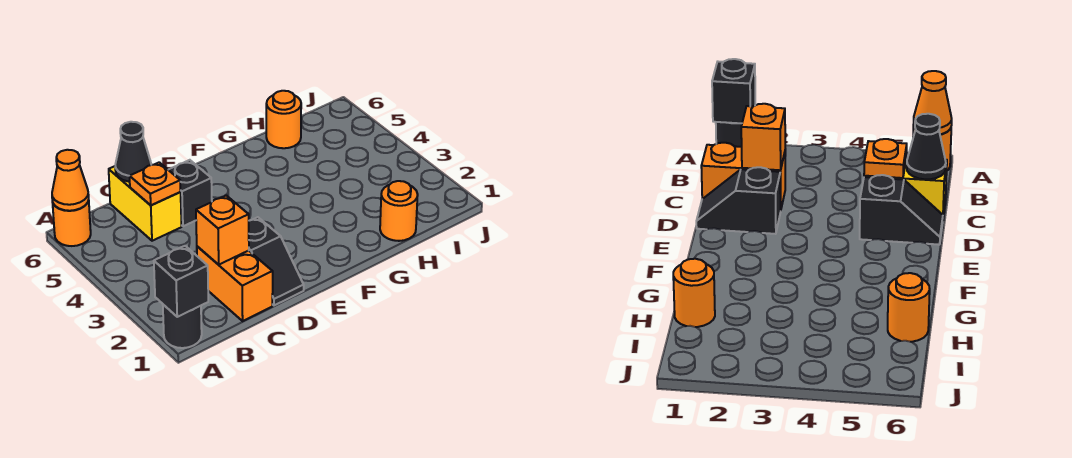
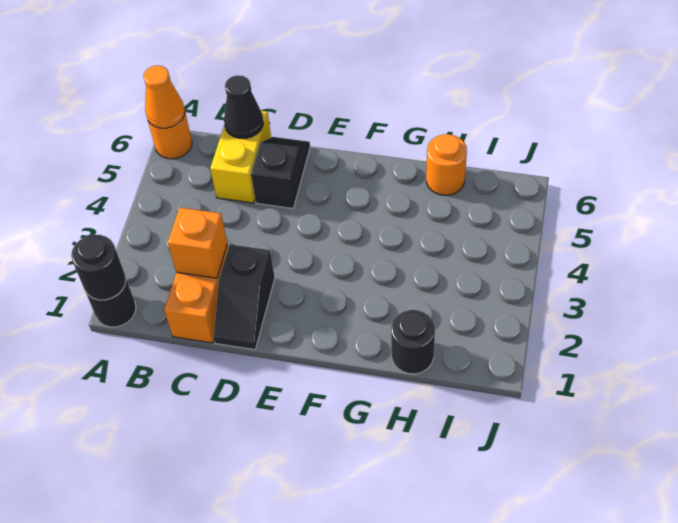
black brick A1 level 2 -> black round brick A1 level 2
orange plate C5 level 2 -> none
orange round brick H1 level 1 -> black round brick H1 level 1

